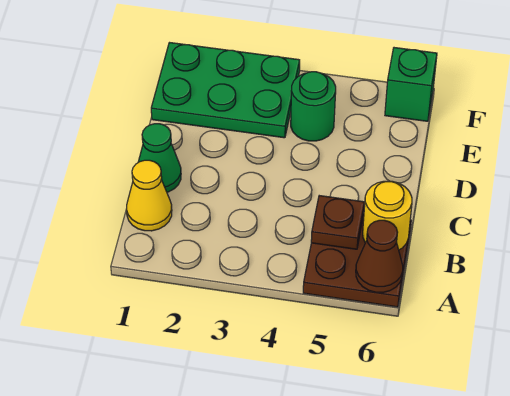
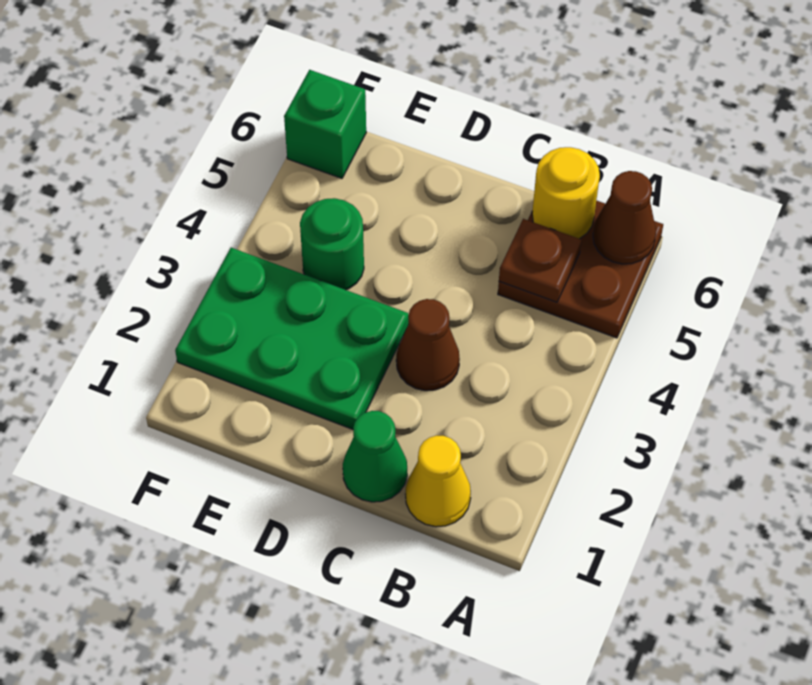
none -> brown cone C3 level 1
green plate E1:F3 level 1 -> green plate D2:F3 level 1

